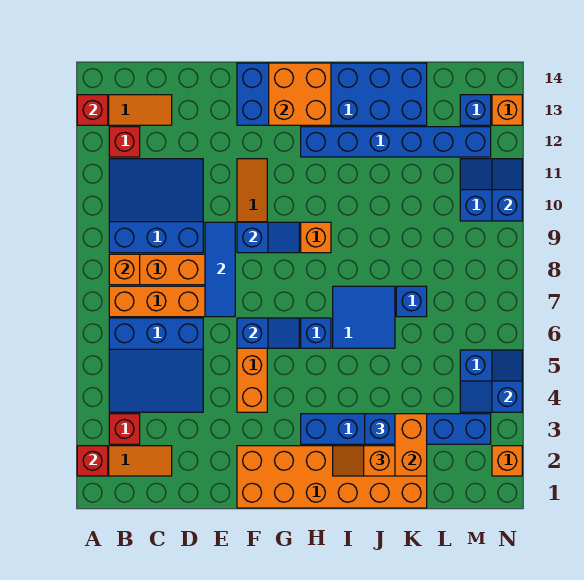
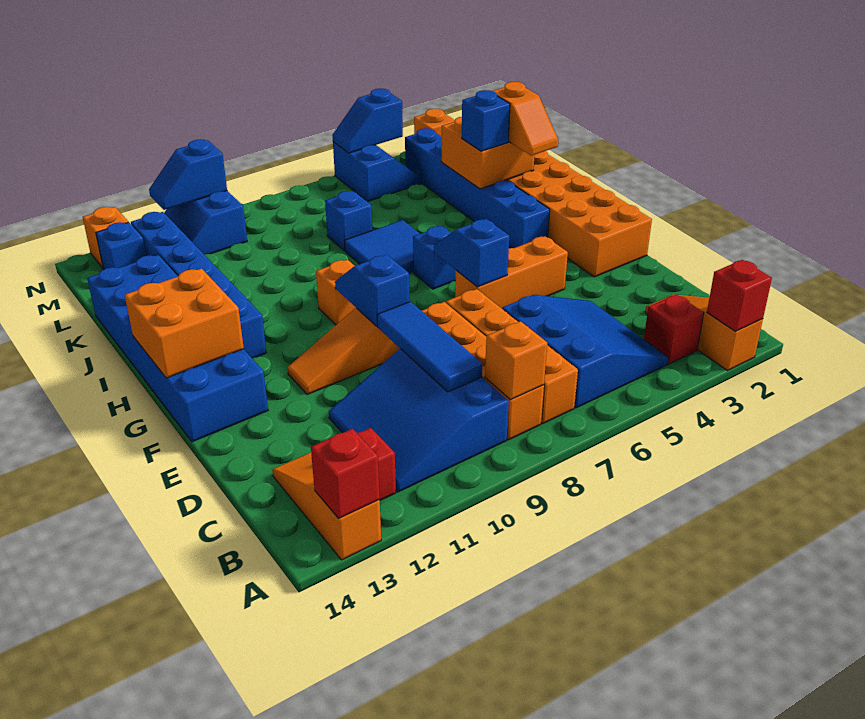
blue tile E7:E9 level 2 -> blue tile C9:E9 level 2

